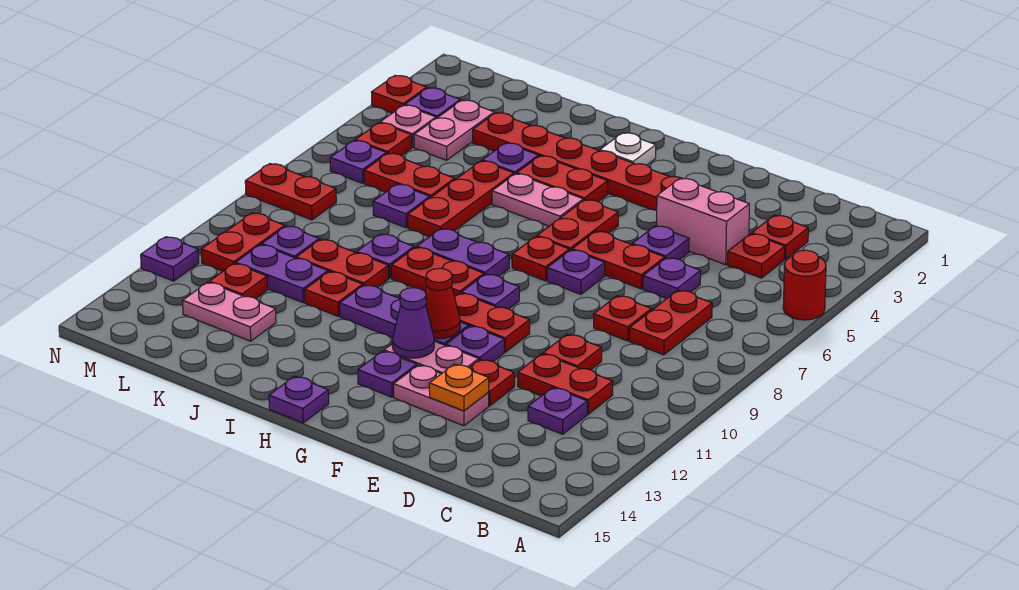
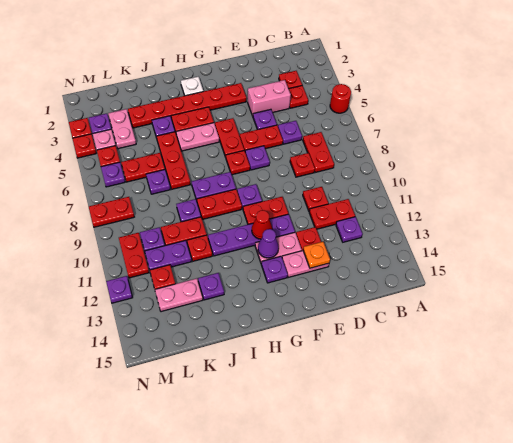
purple plate H15 level 1 -> purple plate J13 level 1
none -> red plate N4 level 1

